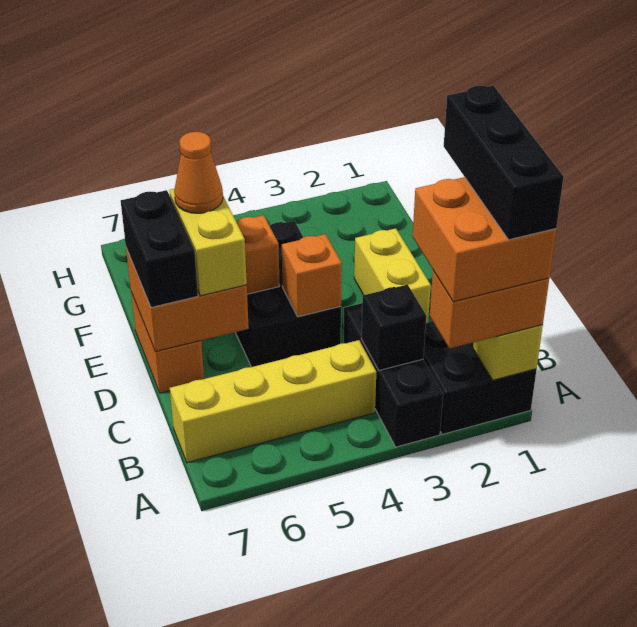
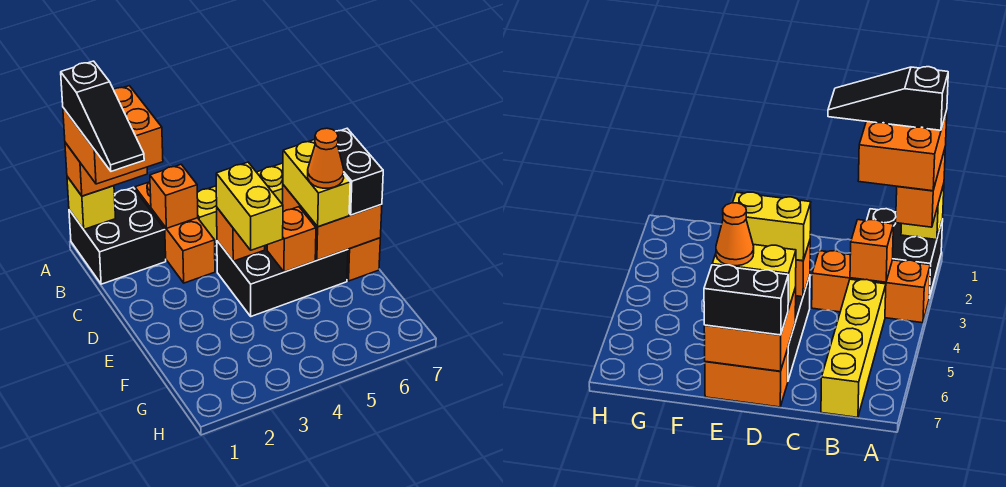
black brick A1:C1 level 5 -> black slope A1:C1 level 5 top A
black brick A3:C3 level 1 -> orange brick A3:C3 level 1
black brick B3 level 2 -> orange brick B3 level 2
yellow brick D2:E2 level 1 -> yellow brick D4:E4 level 3
black brick D4:F5 level 1 -> black brick D4:E6 level 1

